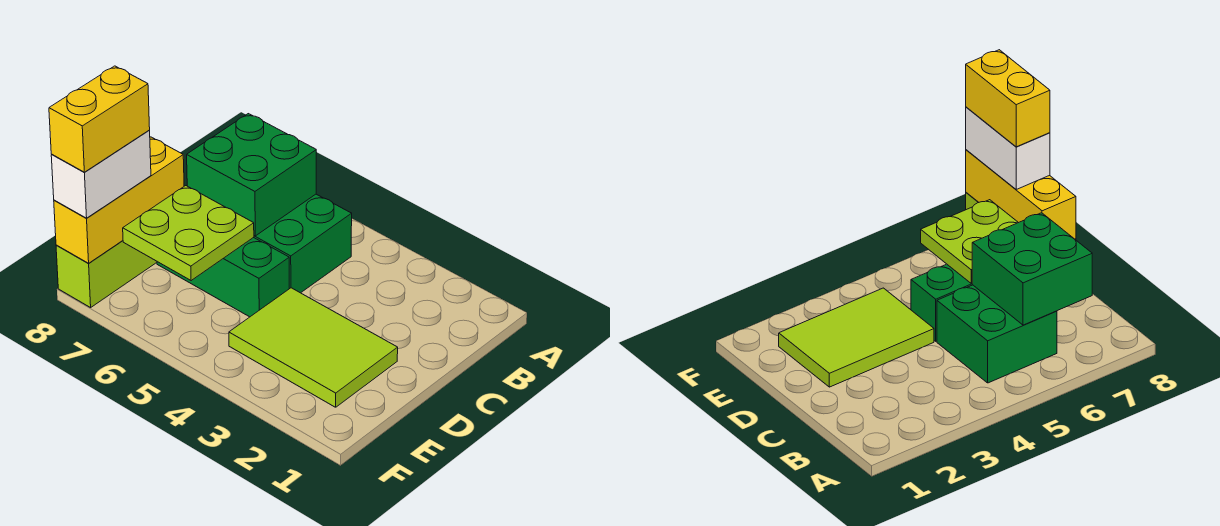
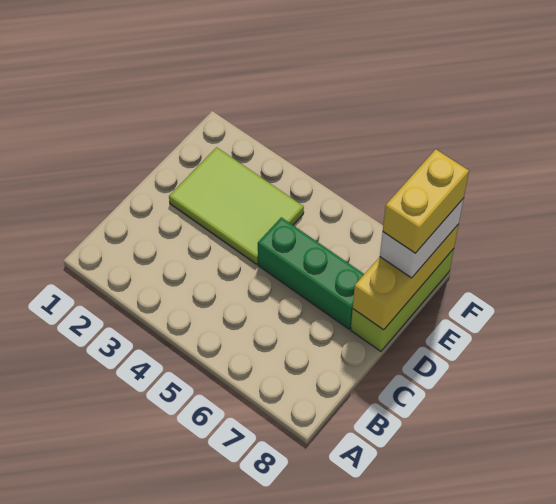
green brick B5:C6 level 1 -> none
green brick B6:C7 level 2 -> none
lime plate D6:E7 level 2 -> none

